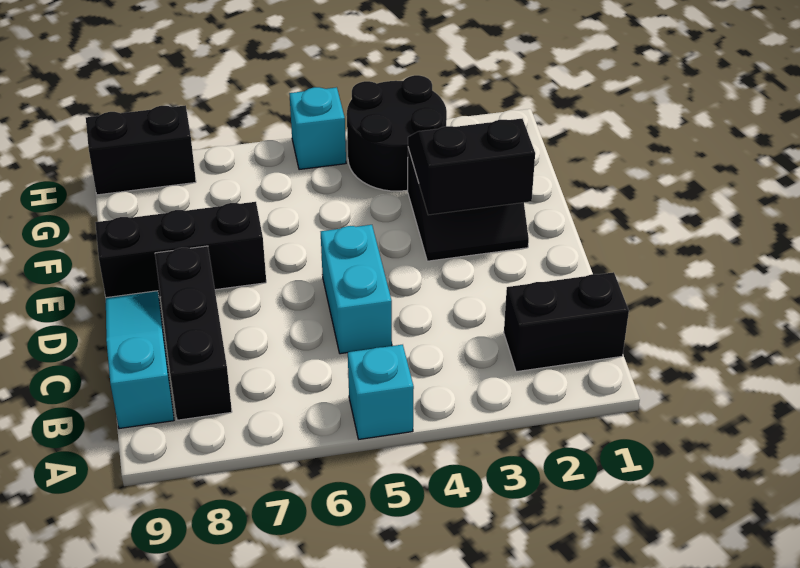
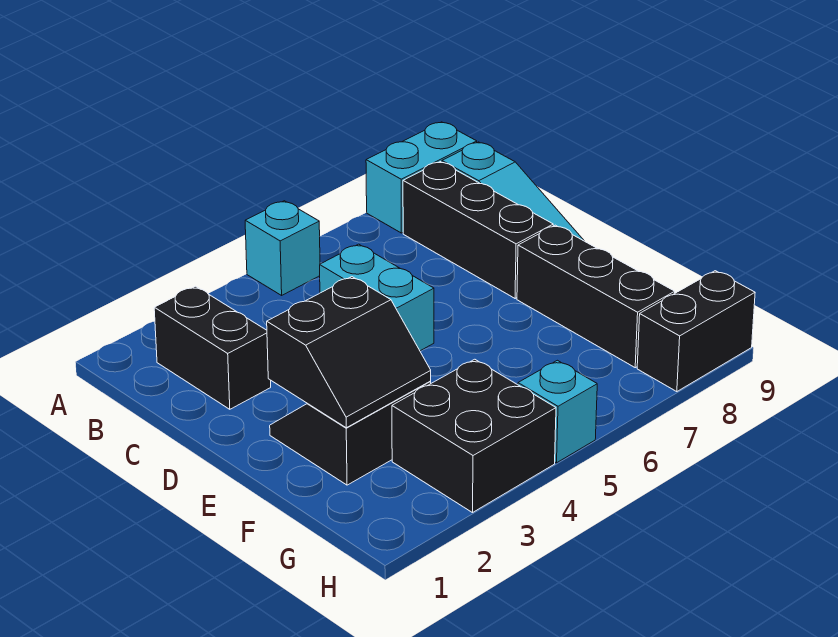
none -> cyan brick A8:A9 level 1
black brick B1:B2 level 1 -> black brick B2:C2 level 1
black brick E7:E9 level 1 -> black brick E8:G8 level 1
black round brick G3:H4 level 1 -> black brick G3:H4 level 1

